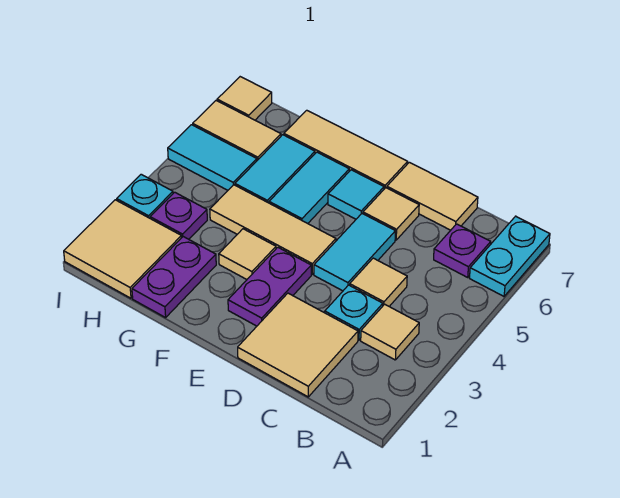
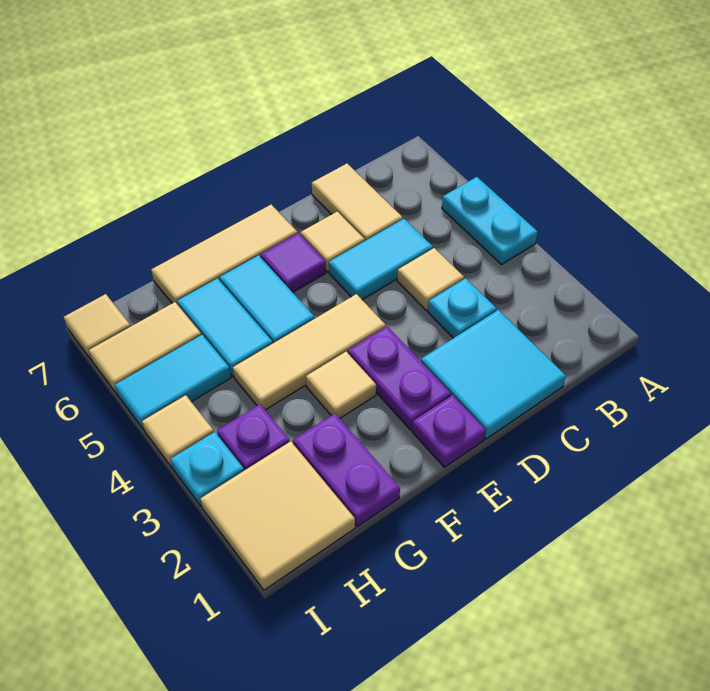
cyan plate A6:A7 level 1 -> cyan plate A4:A5 level 1
tan tile B3 level 1 -> tan tile I4 level 1
purple plate B6 level 1 -> purple plate E1 level 1
tan tile C1:D2 level 1 -> cyan tile C1:D2 level 1
tan tile C7:D7 level 1 -> tan tile C6:C7 level 1
cyan tile D4:D5 level 1 -> cyan tile C5:D5 level 1
cyan tile E6 level 1 -> purple tile E6 level 1

